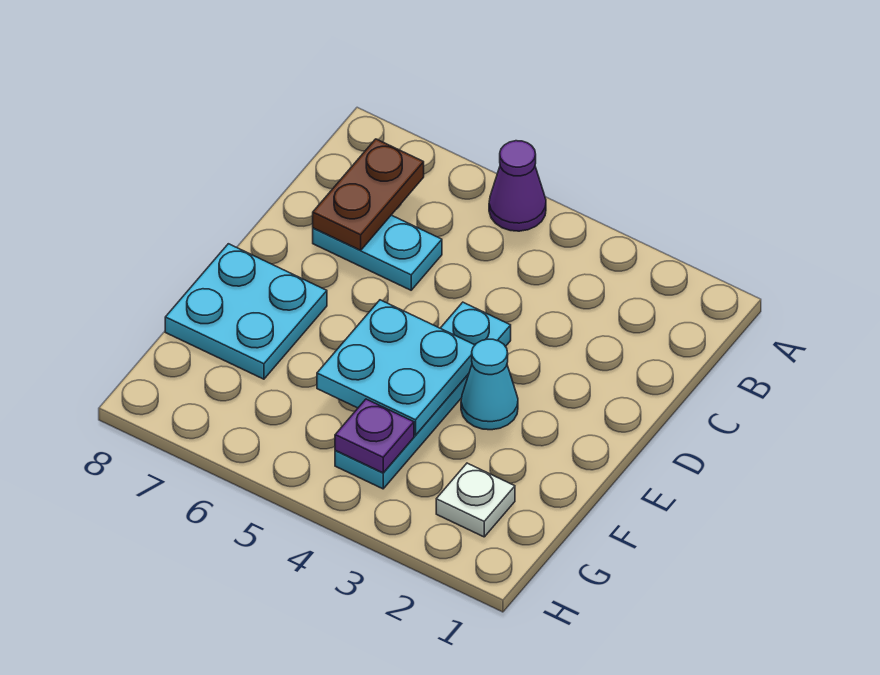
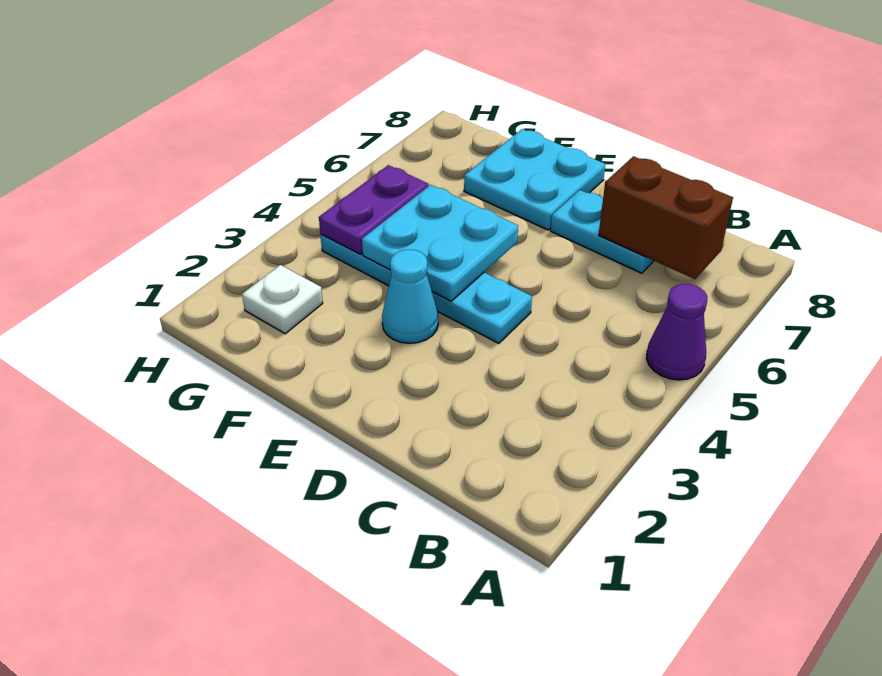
brown plate B7:C7 level 2 -> brown brick B7:C7 level 2
cyan plate C6:C7 level 1 -> cyan plate C7:D7 level 1
purple plate G4 level 2 -> purple plate G4:G5 level 2

